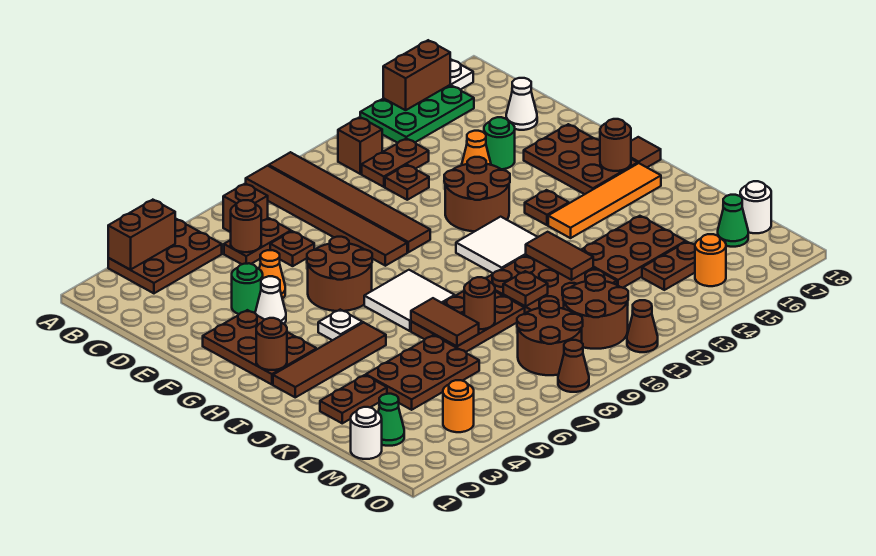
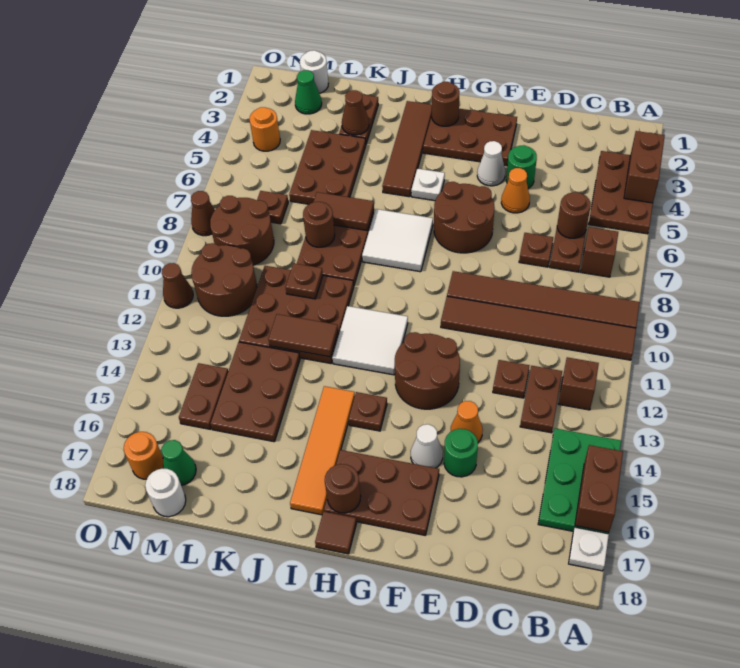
white cone D17 level 1 -> white cone F15 level 1
none -> brown cone K3 level 2
none -> brown plate M7 level 1
orange round brick N15 level 1 -> orange round brick N17 level 1

